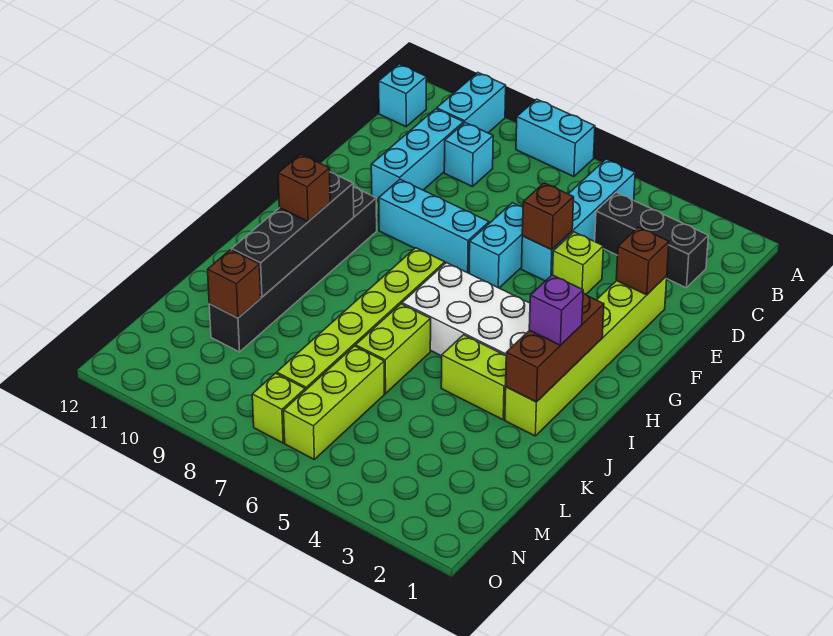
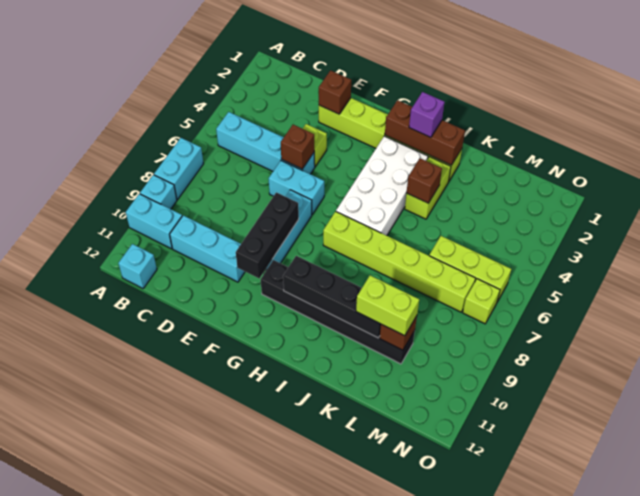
black brick C2:C4 level 1 -> black brick F8:F10 level 2
cyan brick C9 level 1 -> cyan brick A9 level 1
brown brick I10 level 3 -> brown brick J4 level 2
lime brick J6:K6 level 1 -> lime brick K10:L10 level 3

